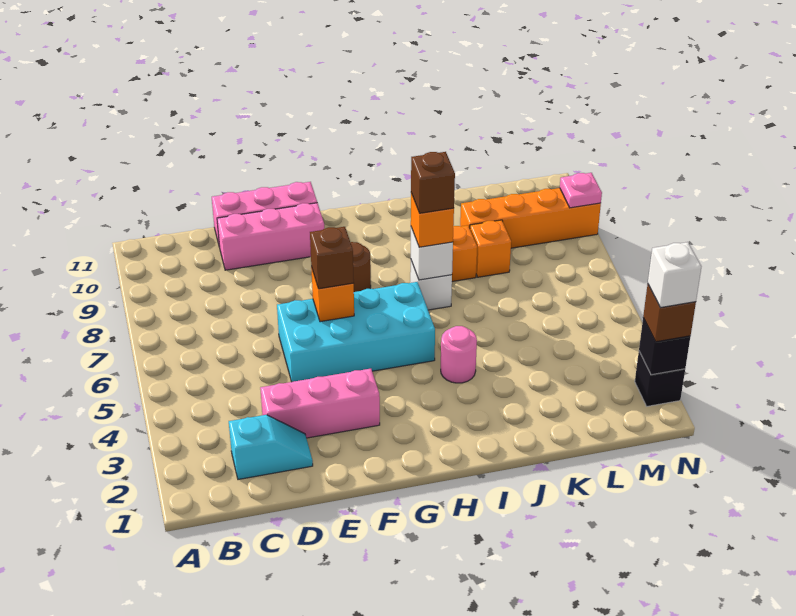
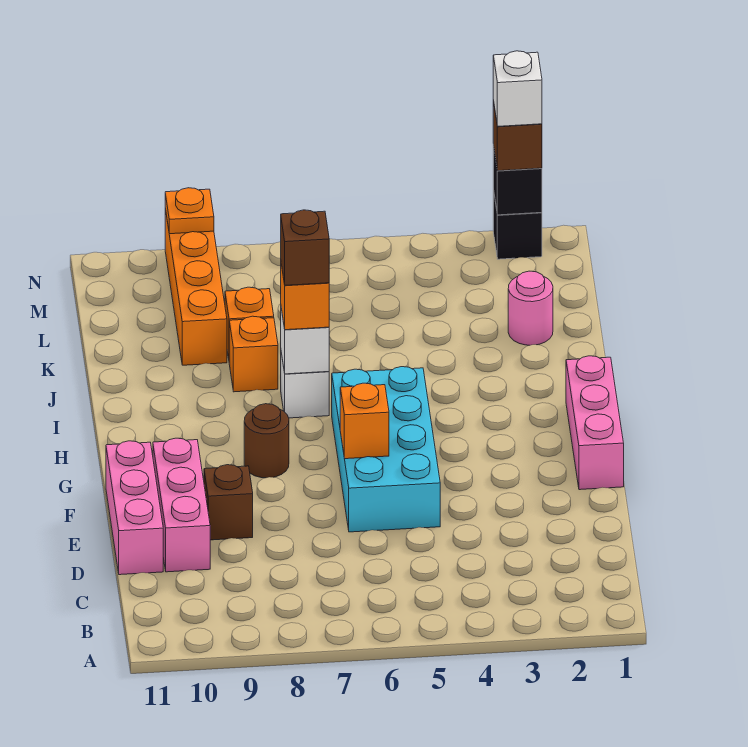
cyan slope C2:D2 level 1 top C -> none
pink brick D3:F3 level 1 -> pink brick F1:H1 level 1
brown brick F6 level 3 -> brown brick E9 level 1
pink round brick I4 level 1 -> pink round brick K2 level 1
pink plate N9 level 2 -> orange plate N9 level 2

